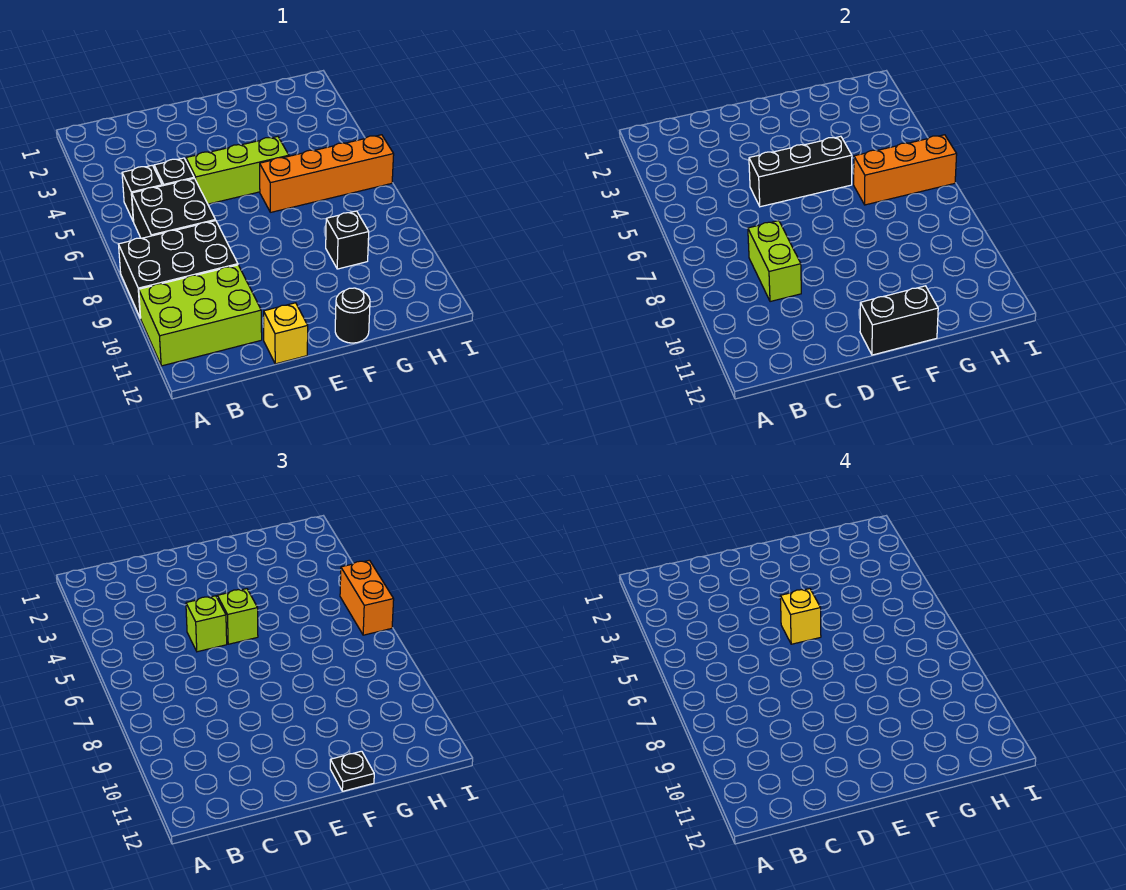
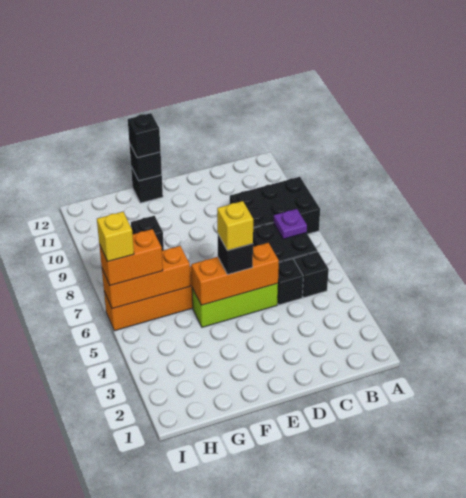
lime brick A10:C11 level 1 -> none
none -> purple plate B7 level 2
lime brick C8:C9 level 2 -> none
black brick D5:F5 level 2 -> orange brick D5:F5 level 2
lime brick D5 level 3 -> none
yellow brick D12 level 1 -> yellow brick I6 level 4
lime brick E5 level 3 -> black brick E5 level 3
black brick E12:F12 level 2 -> black brick F12 level 2
black round brick F12 level 1 -> black brick F12 level 1
black plate F12 level 3 -> black brick F12 level 3
orange brick I5:I6 level 3 -> orange brick H6:I6 level 3

